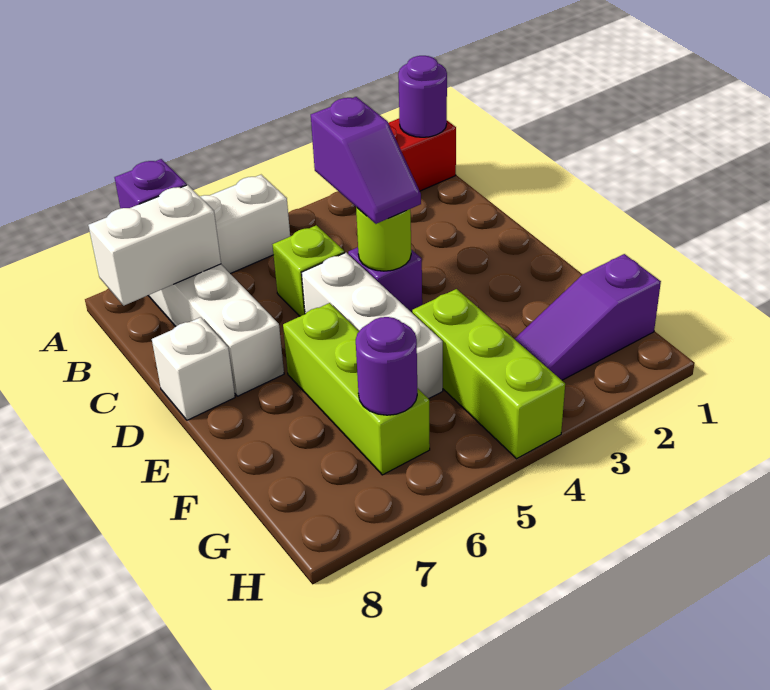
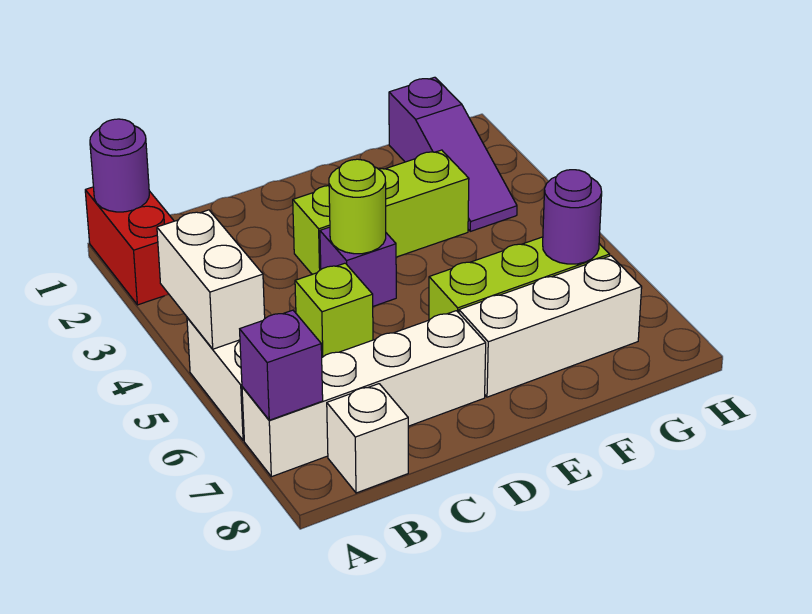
white brick B7:B8 level 2 -> white brick A4:A5 level 2
purple slope C4:D4 level 3 top C -> none
white brick D5:F5 level 1 -> white brick E7:G7 level 1
white brick D8 level 1 -> white brick B8 level 1
lime brick F4:H4 level 1 -> lime brick D3:F3 level 1

